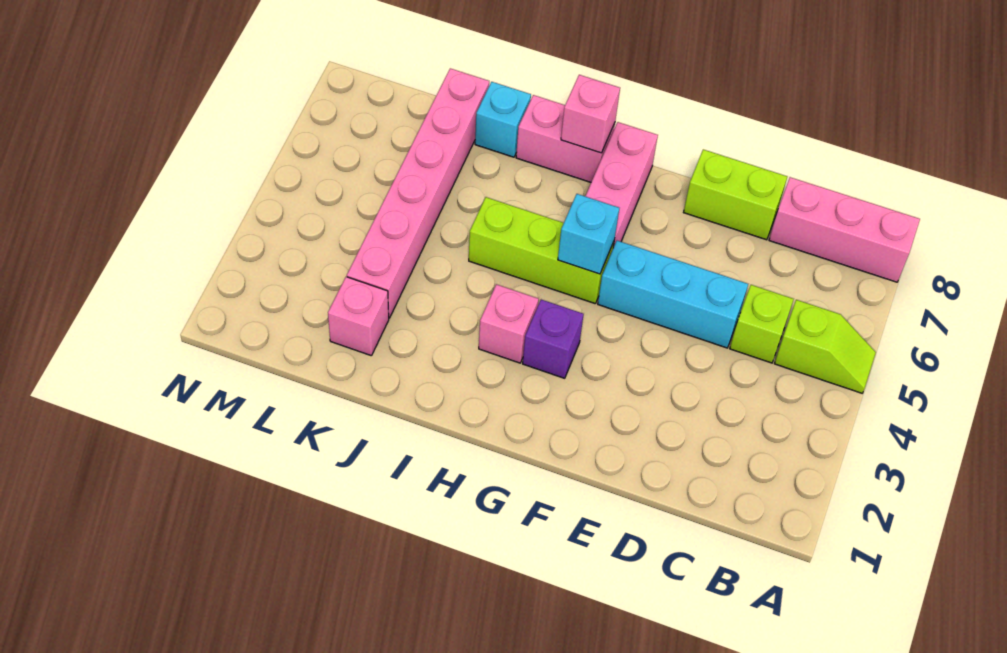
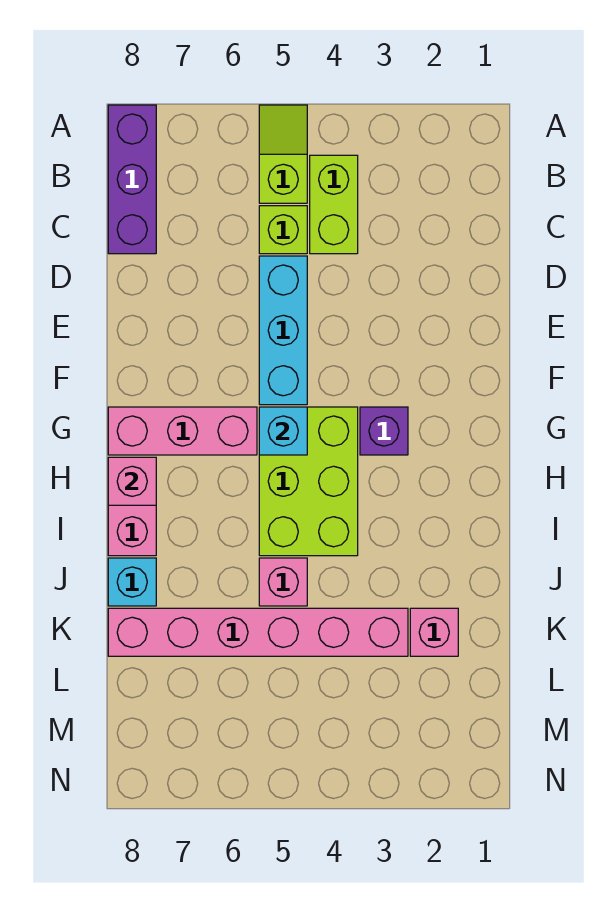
pink brick A8:C8 level 1 -> purple brick A8:C8 level 1
lime brick D8:E8 level 1 -> lime brick B4:C4 level 1
lime brick G5:I5 level 1 -> lime brick G4:I5 level 1
pink brick H3 level 1 -> pink brick J5 level 1

